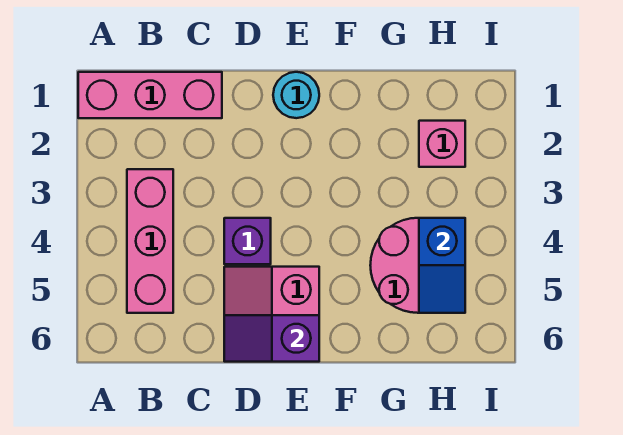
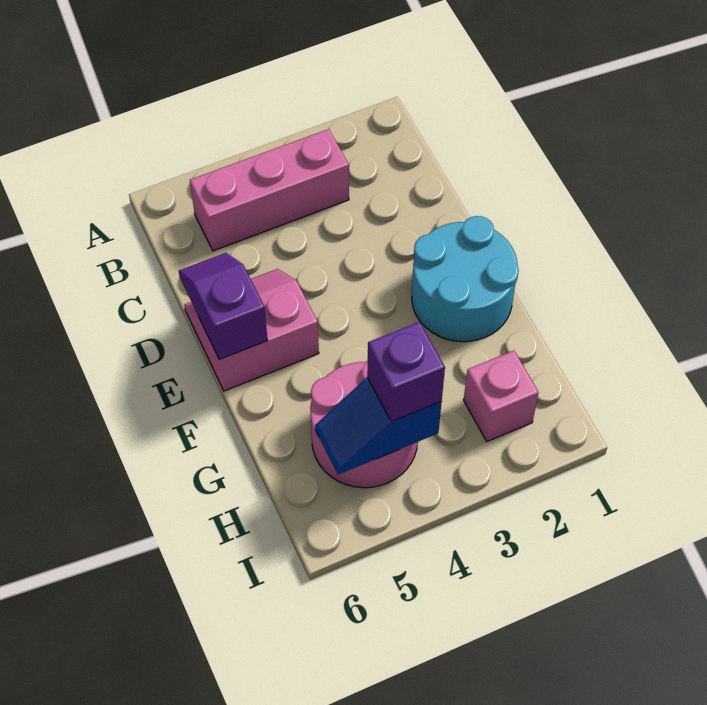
pink brick A1:C1 level 1 -> none
purple brick D4 level 1 -> purple brick H4 level 3
cyan round brick E1 level 1 -> cyan round brick E1:F2 level 1

